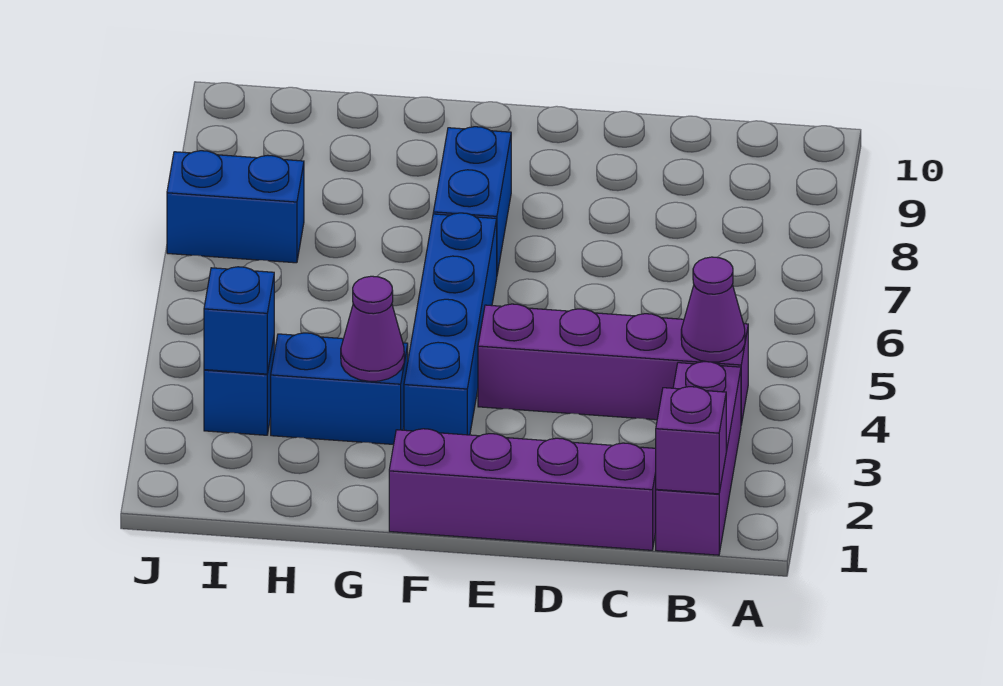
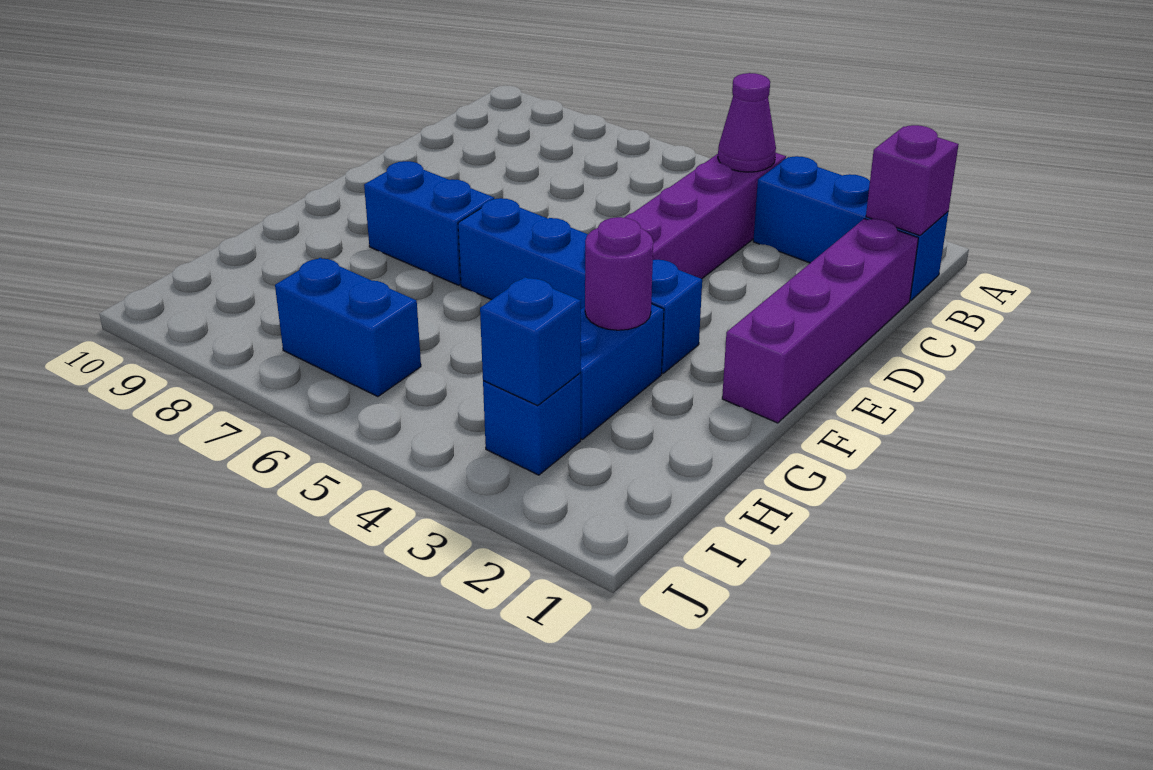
purple brick B1:B3 level 1 -> blue brick B1:B3 level 1
purple cone G3 level 2 -> purple round brick G3 level 2
blue brick I7:J7 level 1 -> blue brick I6:I7 level 1

